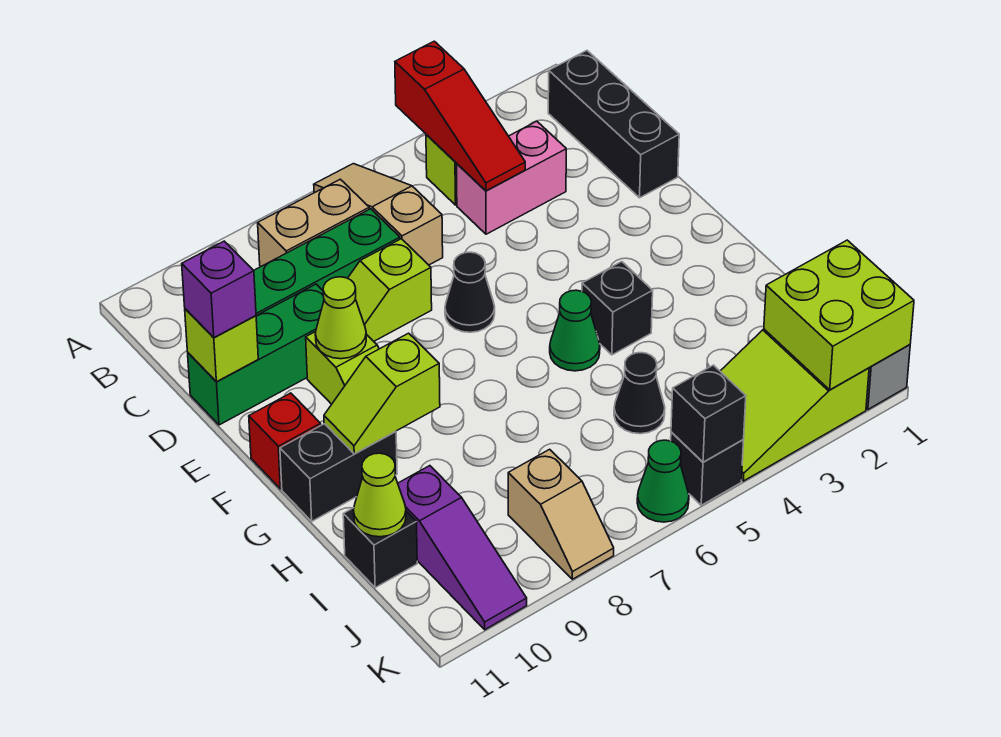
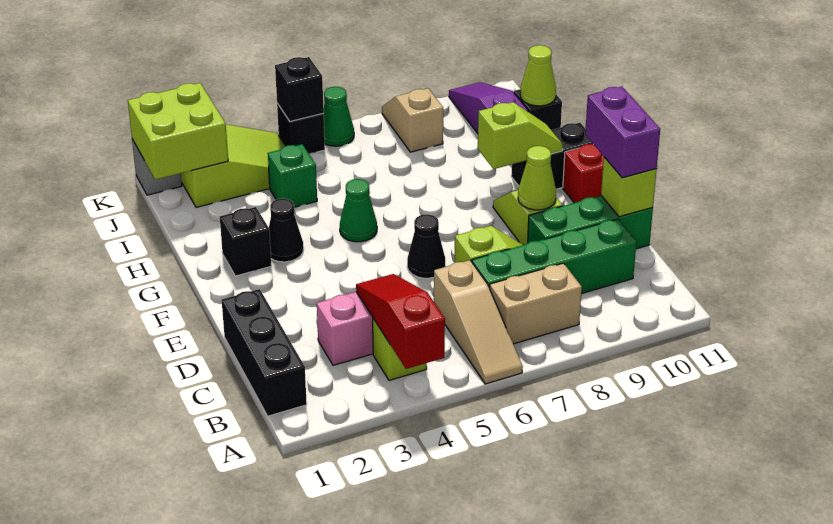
purple brick D11 level 3 -> purple brick D11:E11 level 3
black brick G4 level 1 -> black brick G2 level 1
none -> green brick I4 level 1
black cone I5 level 1 -> black cone G3 level 1

